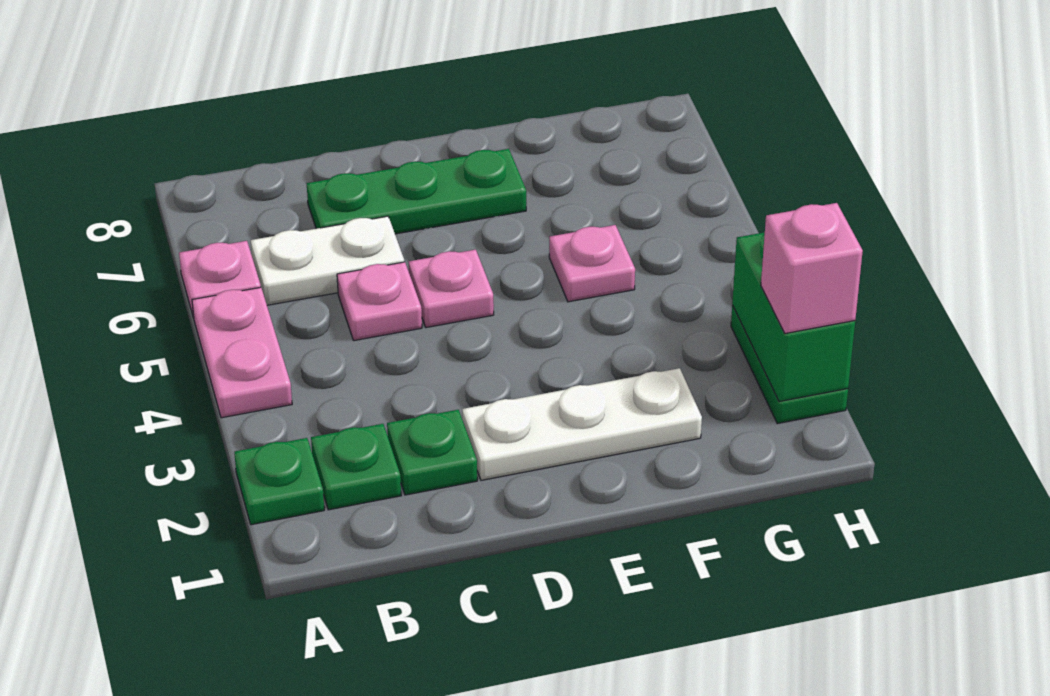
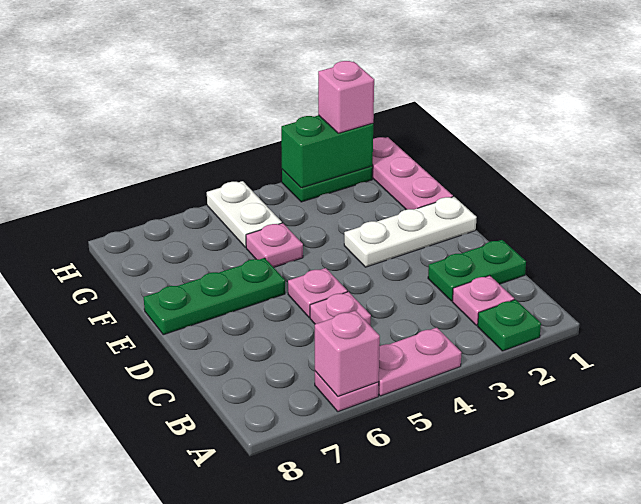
none -> pink brick A6 level 2
green plate B2 level 1 -> pink plate B2 level 1
white plate B6:C6 level 1 -> white plate G5:H5 level 1
green plate C2 level 1 -> green plate C1:C2 level 1
green plate C7:E7 level 1 -> green plate E6:E8 level 1
white plate D2:F2 level 1 -> white plate E1:E3 level 1
none -> pink plate F1:H1 level 1

